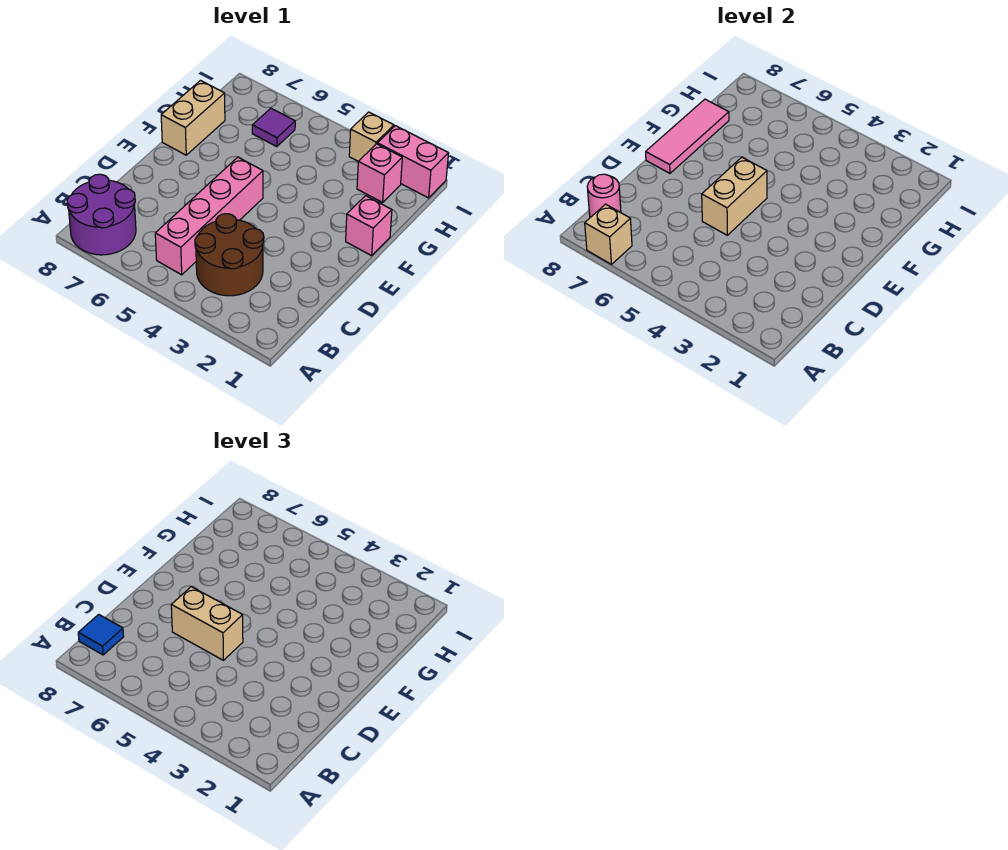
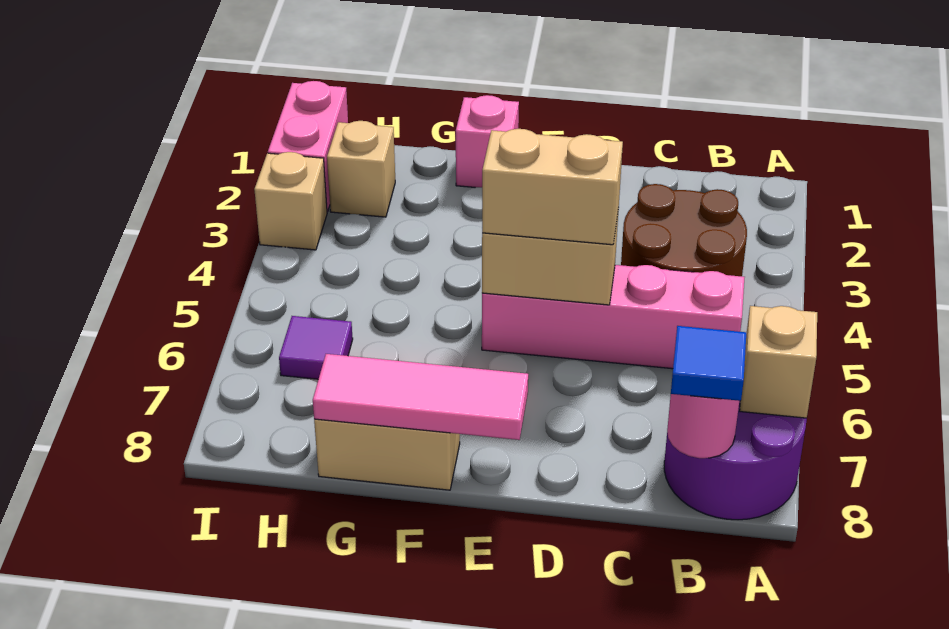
tan brick D5:D6 level 3 -> tan brick D5:E5 level 3
pink brick H2 level 1 -> tan brick H2 level 1

